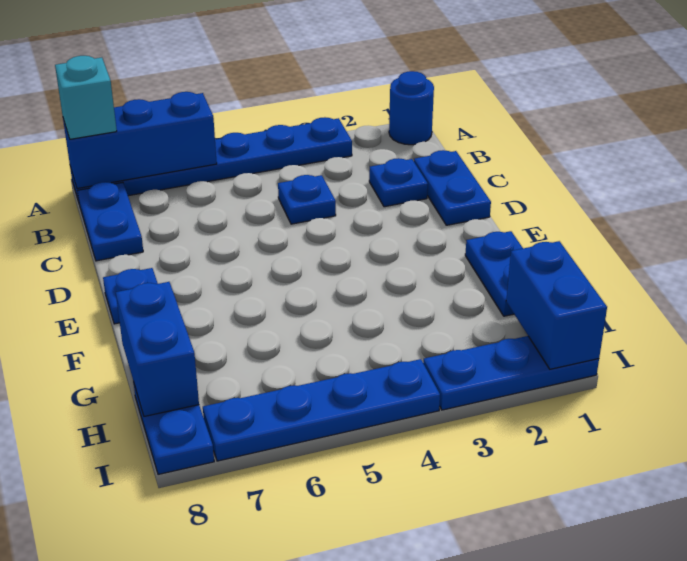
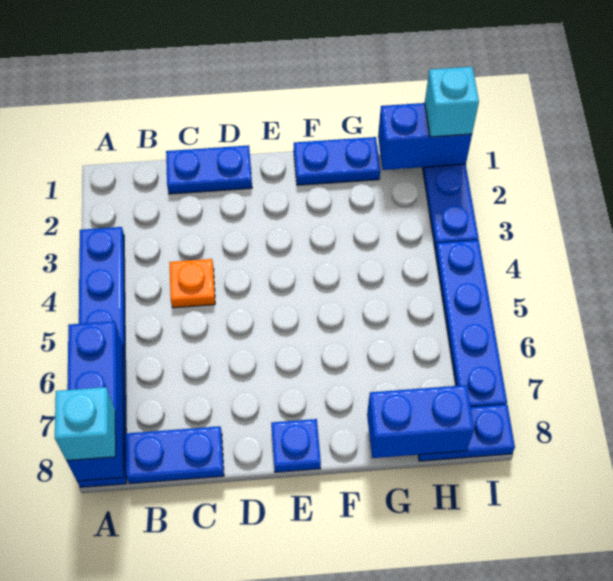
blue round brick A1 level 1 -> none
blue plate C2 level 1 -> none
blue plate C4 level 1 -> orange plate C4 level 1
none -> cyan brick I1 level 3

